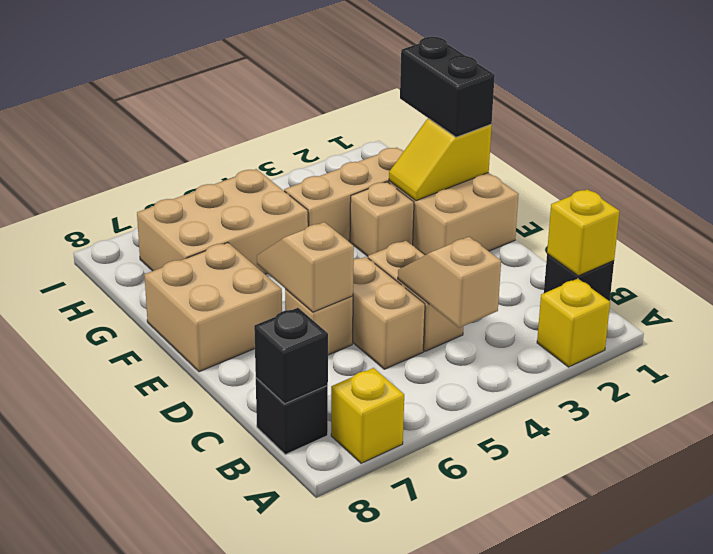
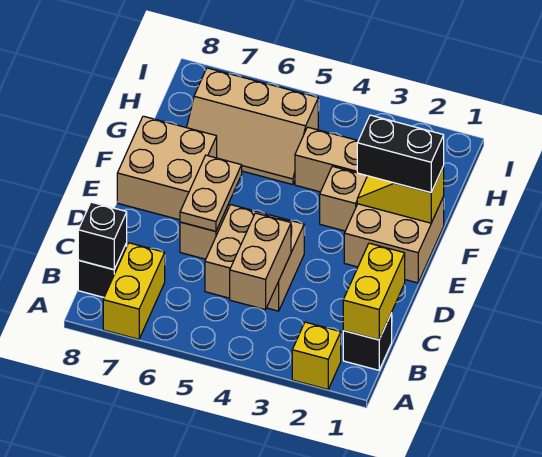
yellow brick A7 level 1 -> yellow brick A7:B7 level 1
yellow brick B1 level 2 -> yellow brick B1:C1 level 2
tan slope B4:C4 level 2 top B -> tan brick B4:C4 level 2
tan slope D6:E6 level 2 top D -> tan plate D6:E6 level 2
black brick F1:G1 level 3 -> black brick F1:F2 level 3
tan brick G5:H7 level 1 -> tan slope G5:H7 level 1 top H

